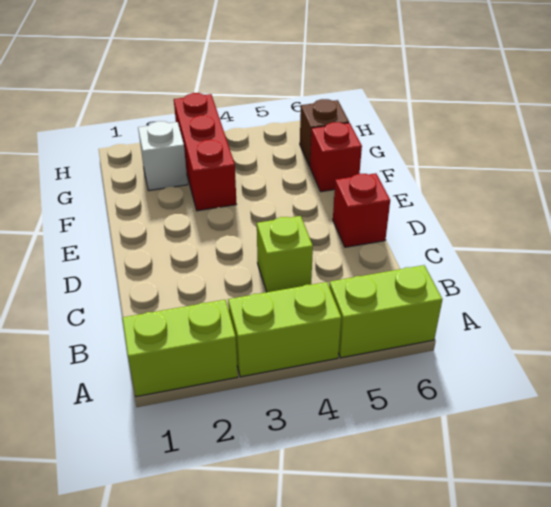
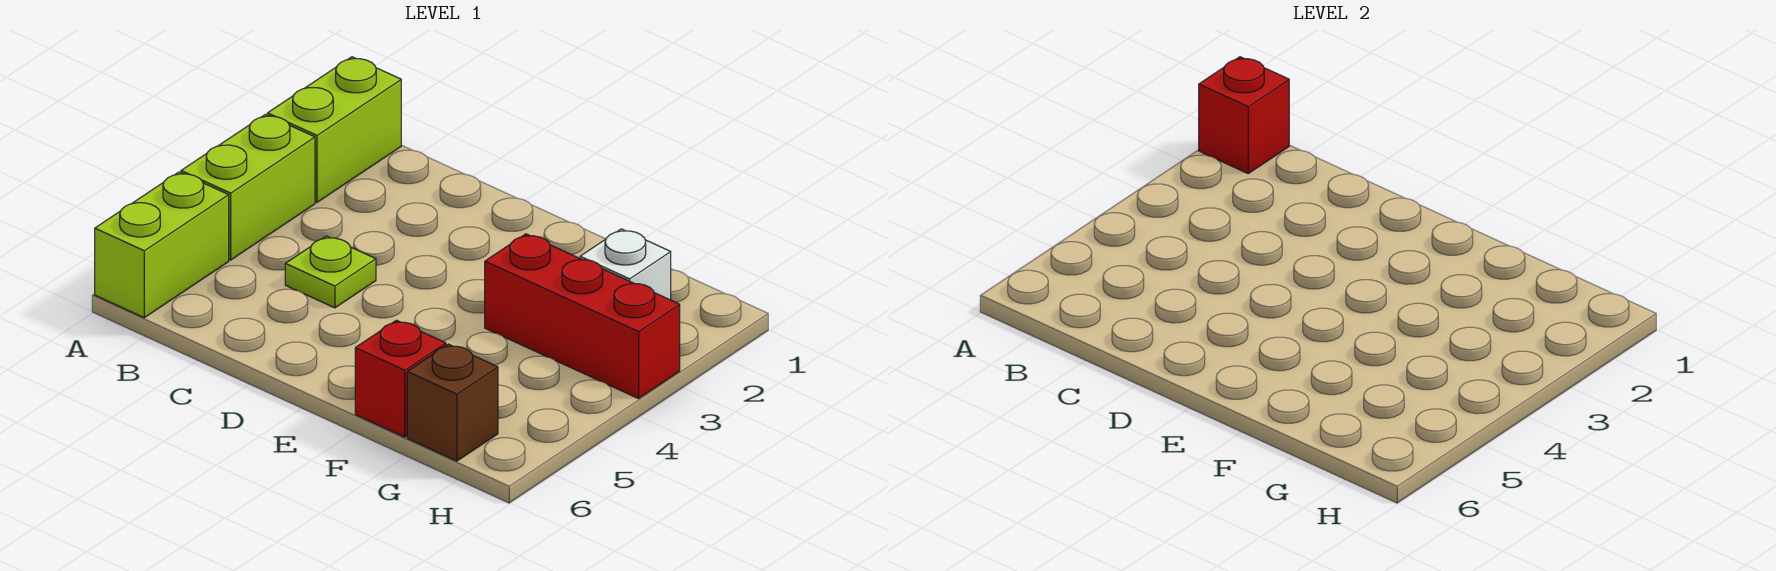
lime brick C4 level 1 -> lime plate C4 level 1
red brick D6 level 1 -> red brick A1 level 2

